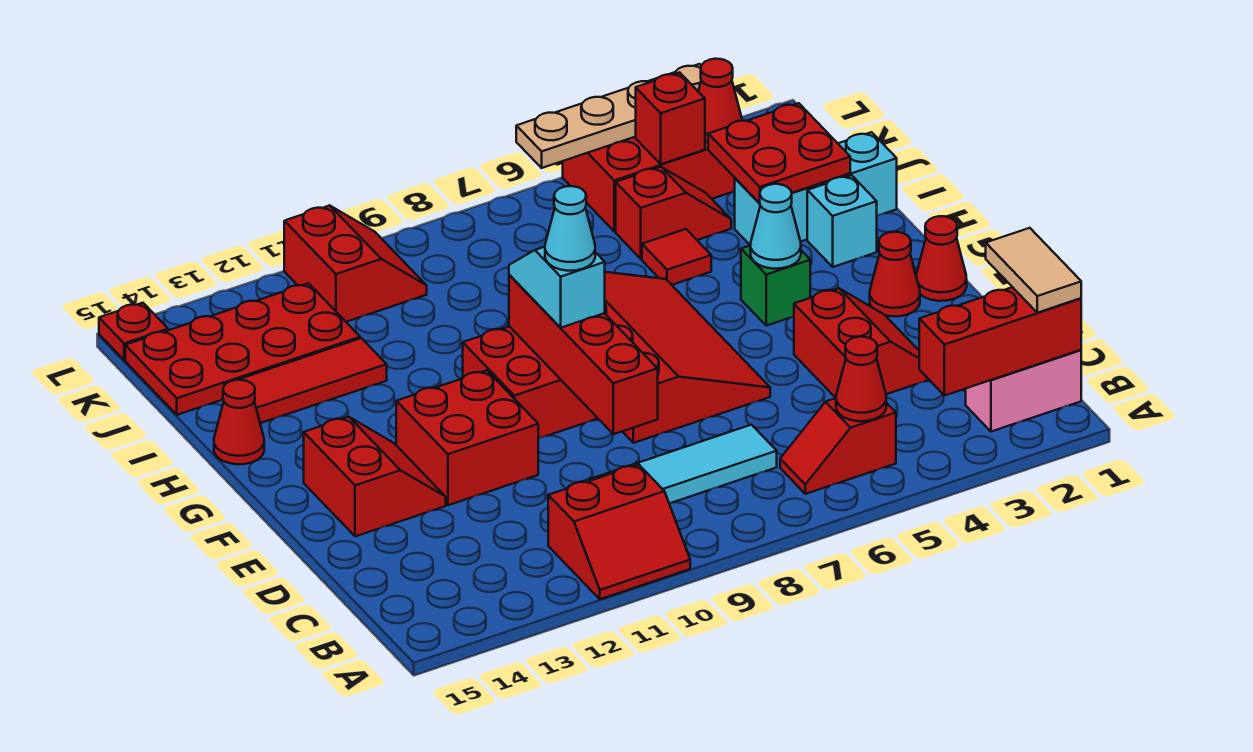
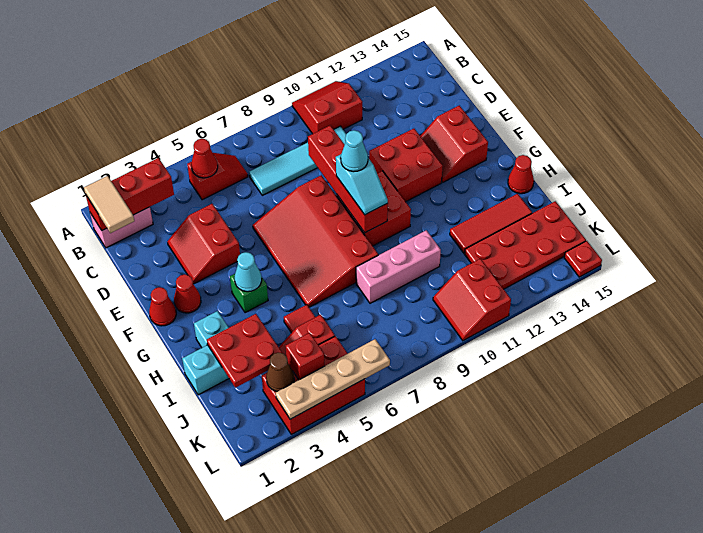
none -> pink brick I8:I10 level 1
red cone K3 level 2 -> brown cone K3 level 2

